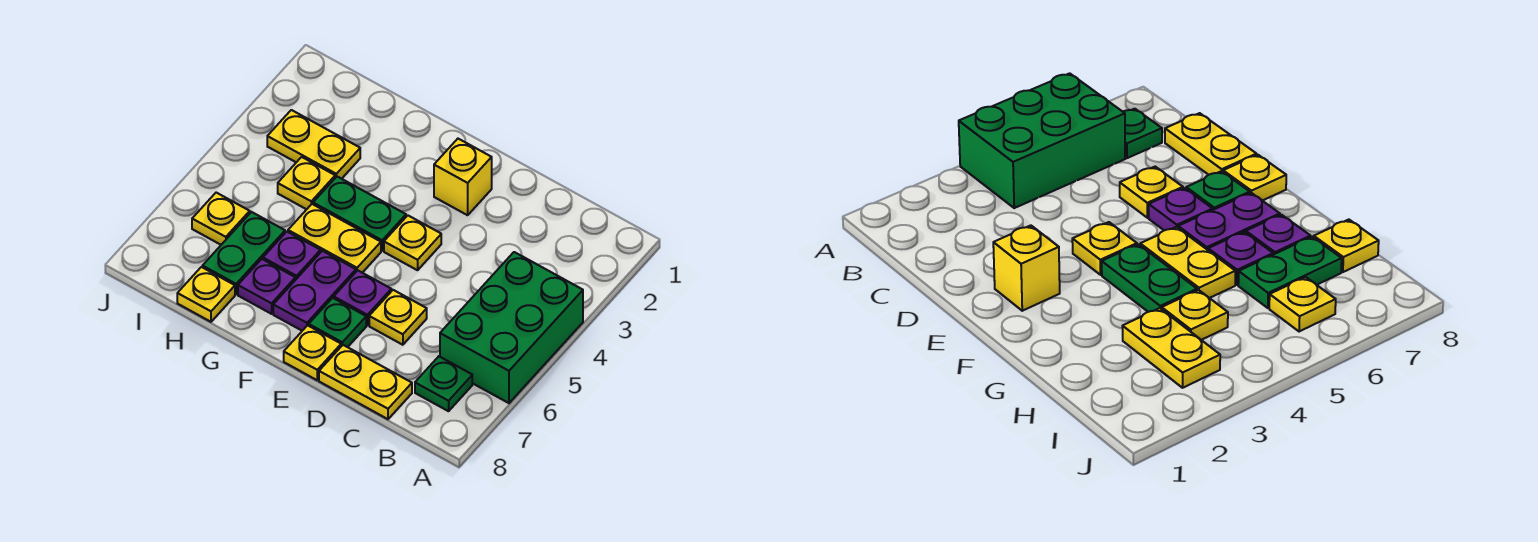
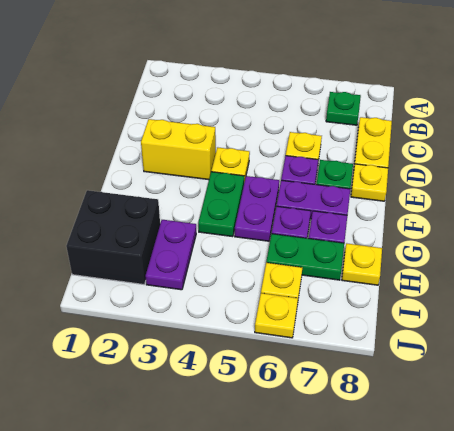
green brick A4:B6 level 1 -> none
yellow brick E2 level 1 -> yellow brick E2:E3 level 1
yellow plate F5:G5 level 1 -> purple plate F5:G5 level 1
none -> black brick H1:I2 level 1
yellow plate H3:I3 level 1 -> purple plate H3:I3 level 1
yellow plate H4 level 1 -> yellow plate J6 level 1

